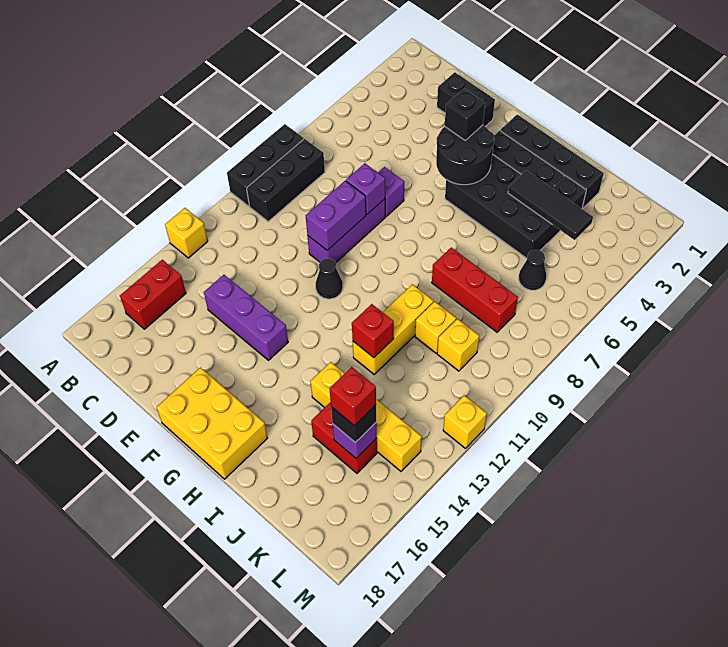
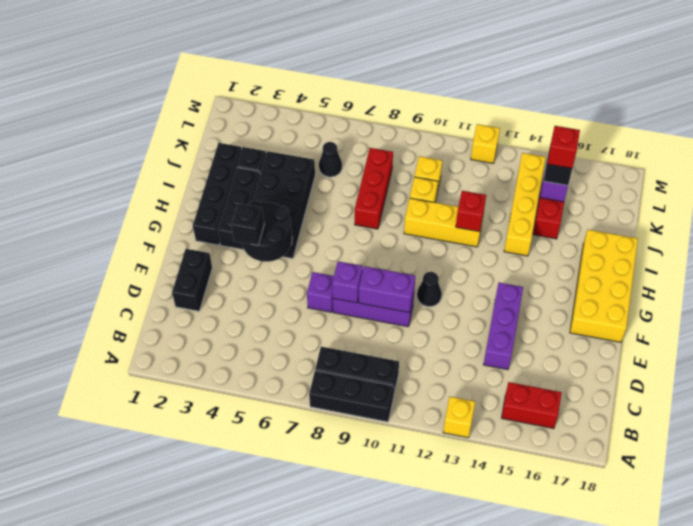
yellow brick F17:H18 level 1 -> yellow brick F17:I18 level 1
black tile I4:K4 level 2 -> none

